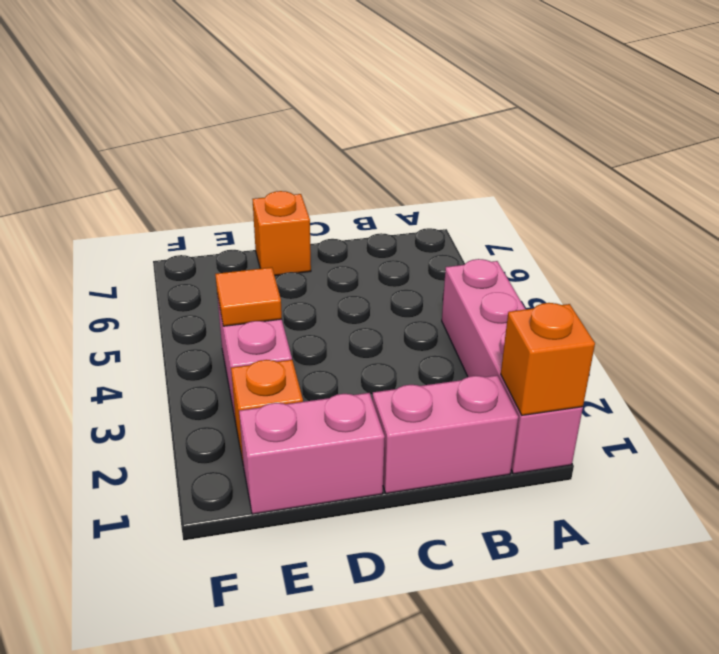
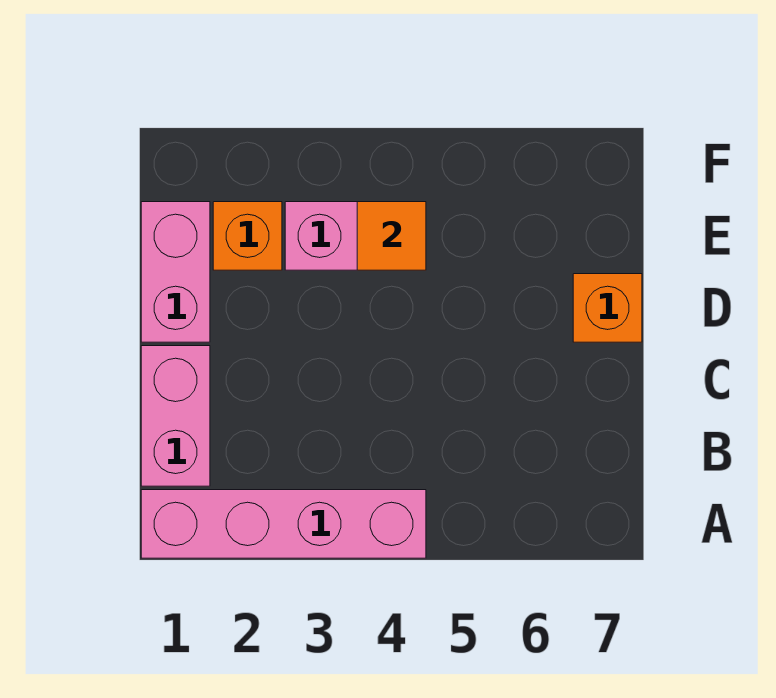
orange brick A1 level 2 -> none

